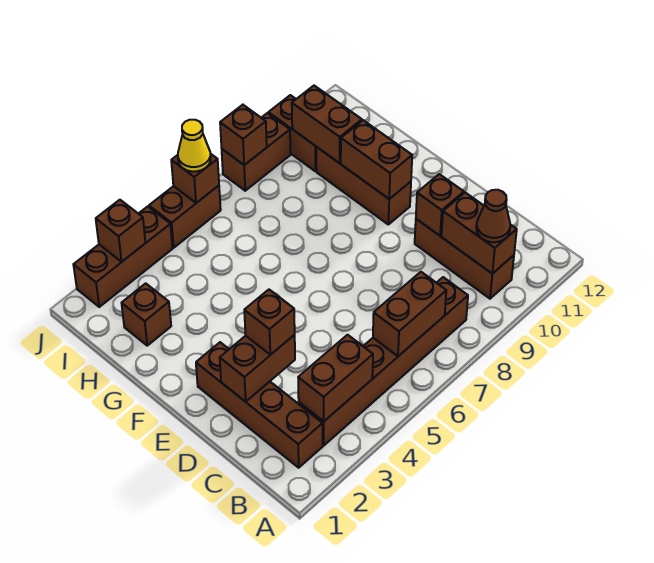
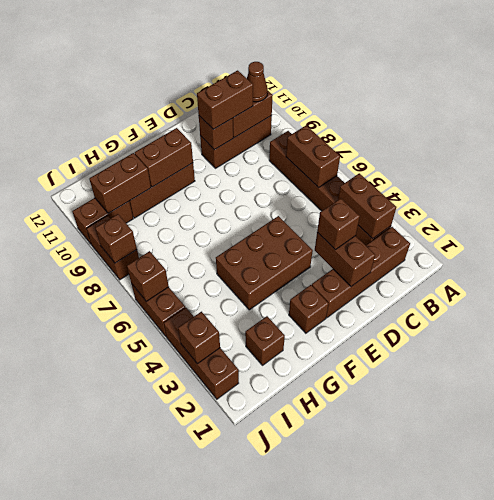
none -> brown brick C10:D10 level 3
none -> brown brick E4:G5 level 1
none -> brown brick F2 level 1
yellow cone J6 level 3 -> none

